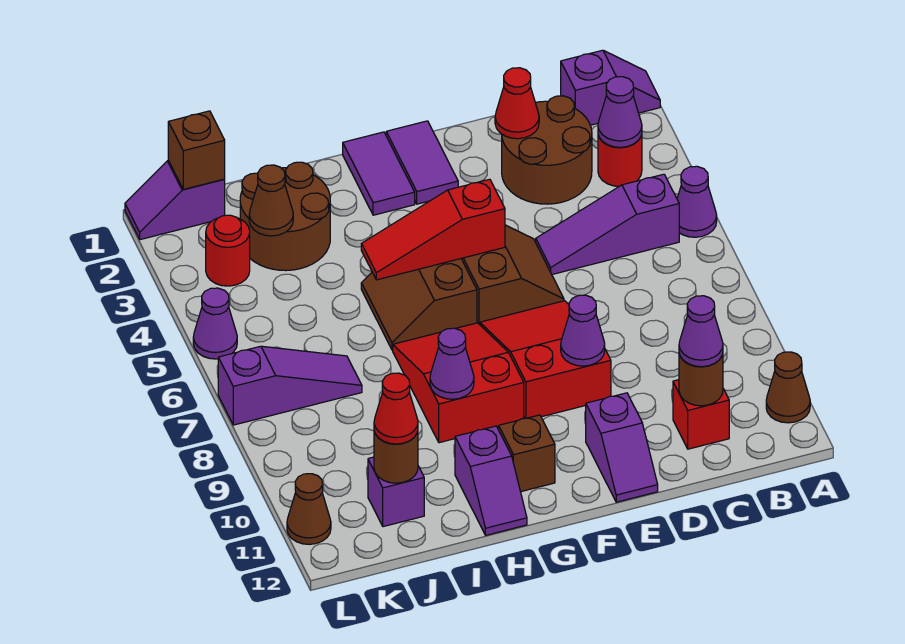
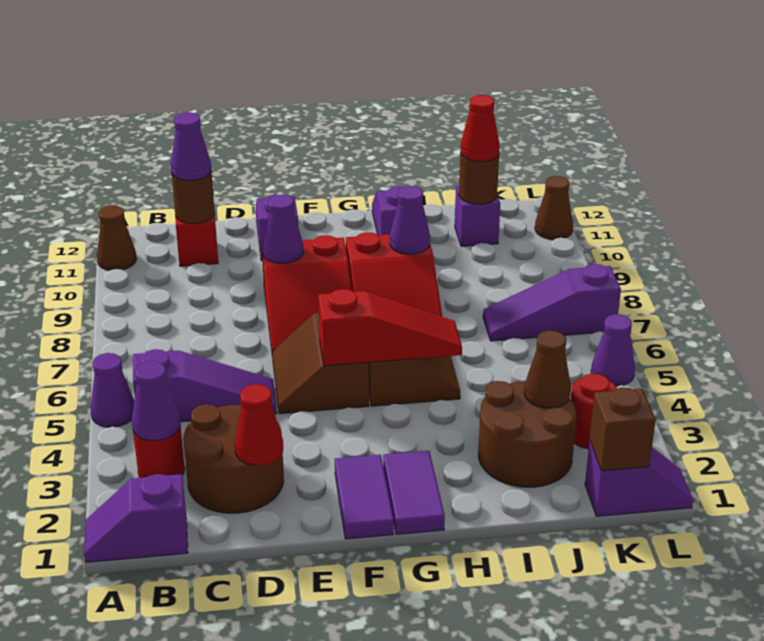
brown brick G11 level 1 -> none

